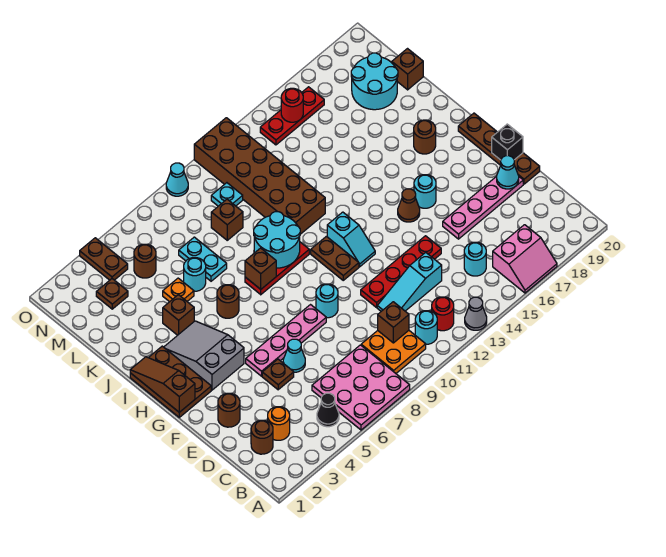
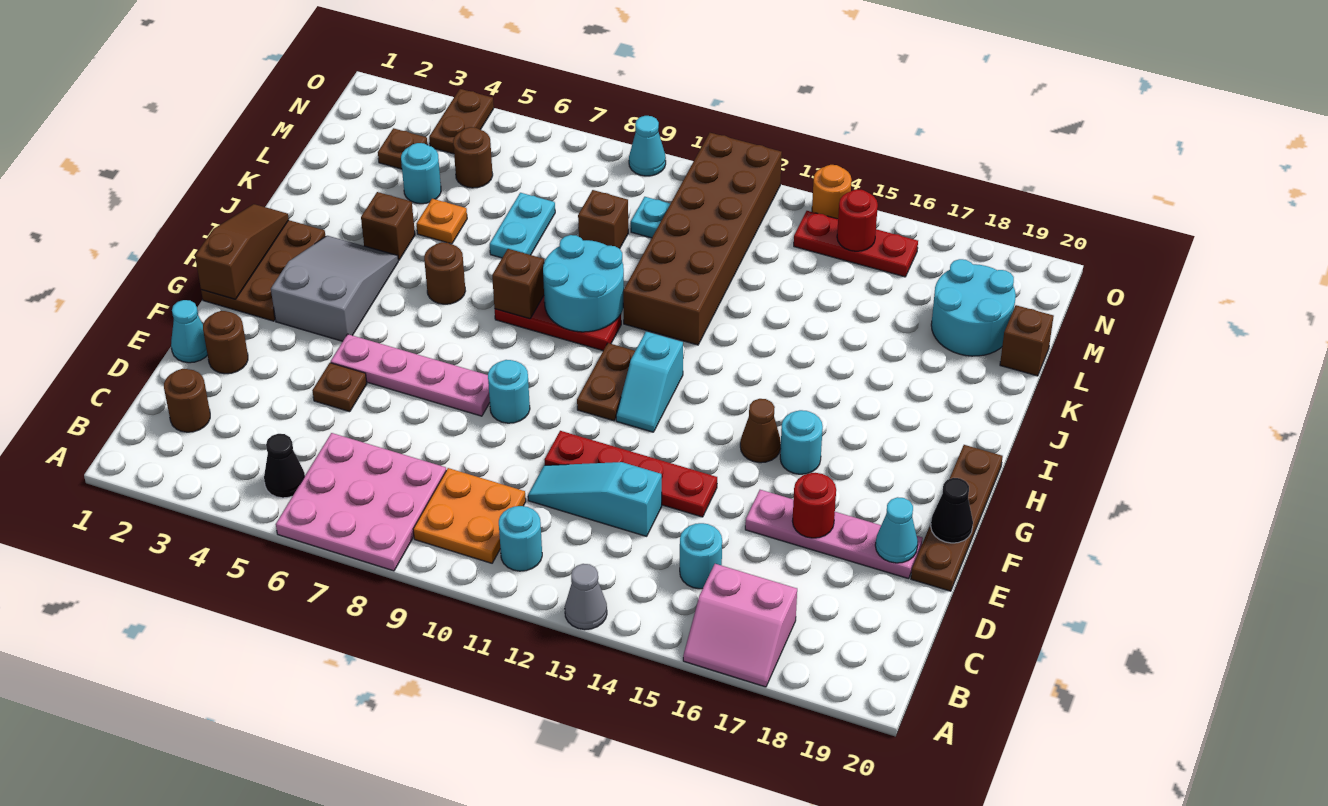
red round brick B12 level 1 -> red round brick E17 level 2
orange round brick C3 level 1 -> orange round brick O14 level 1
brown brick C10 level 2 -> none
cyan cone E6 level 1 -> cyan cone E1 level 1
black brick F20 level 2 -> black cone F20 level 2
brown round brick I18 level 1 -> none
cyan round brick K6 level 1 -> cyan round brick L4 level 1

